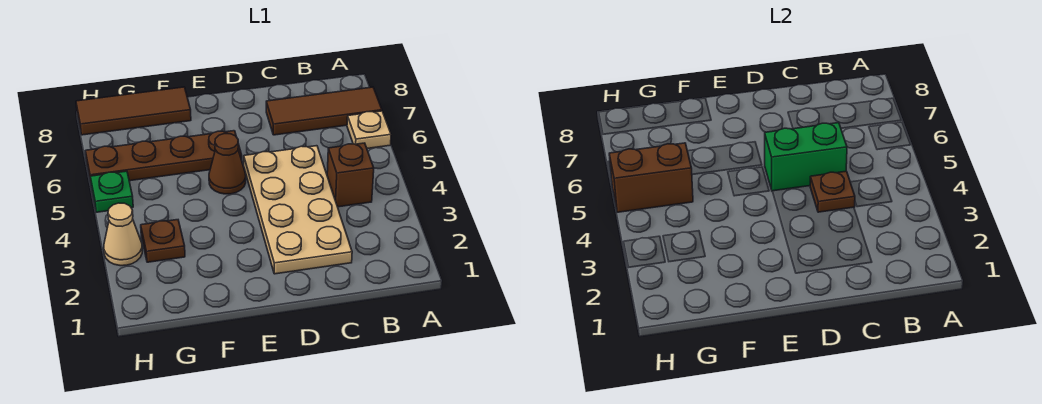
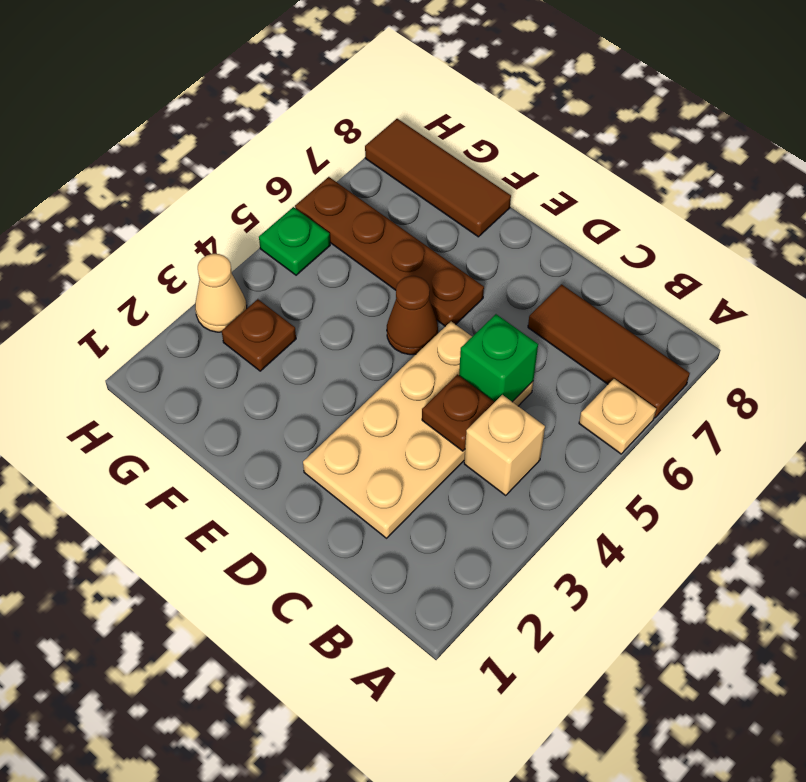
brown brick B4 level 1 -> tan brick B4 level 1
green brick C5:D5 level 2 -> green brick C5 level 2
brown brick G5:H5 level 2 -> none

